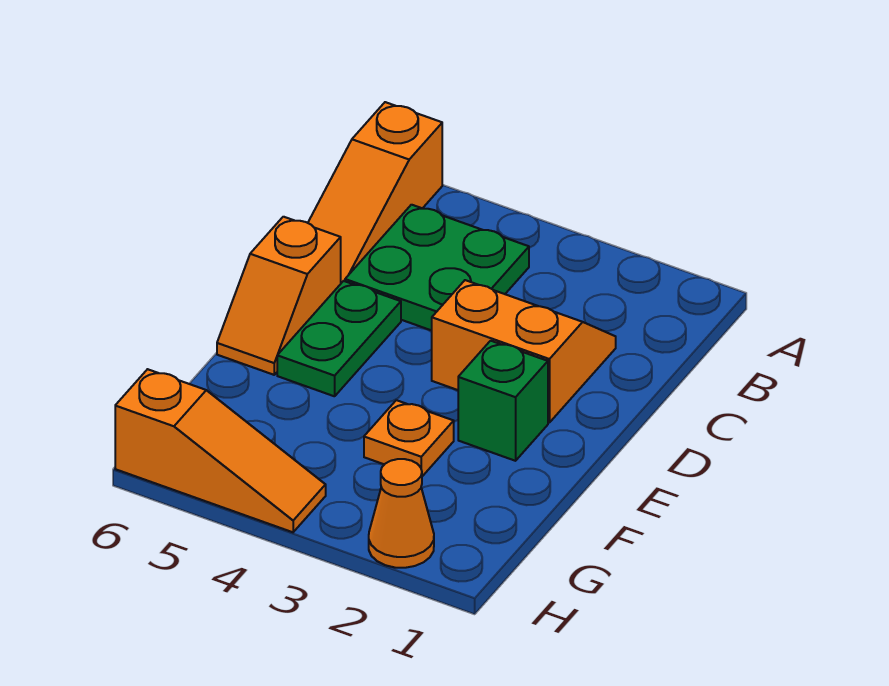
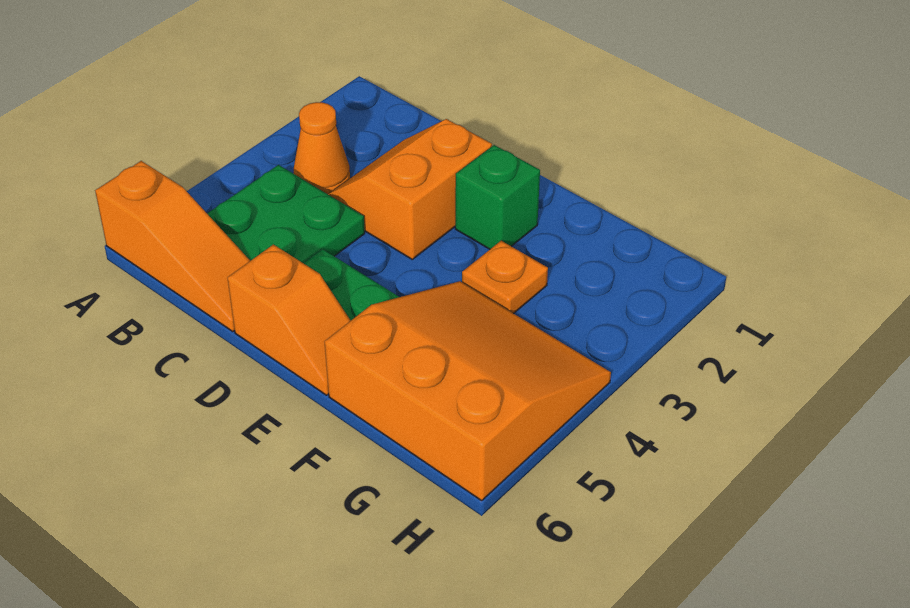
orange cone H2 level 1 -> orange cone B3 level 1
orange slope H4:H6 level 1 top 6 -> orange slope F4:H6 level 1 top 6

